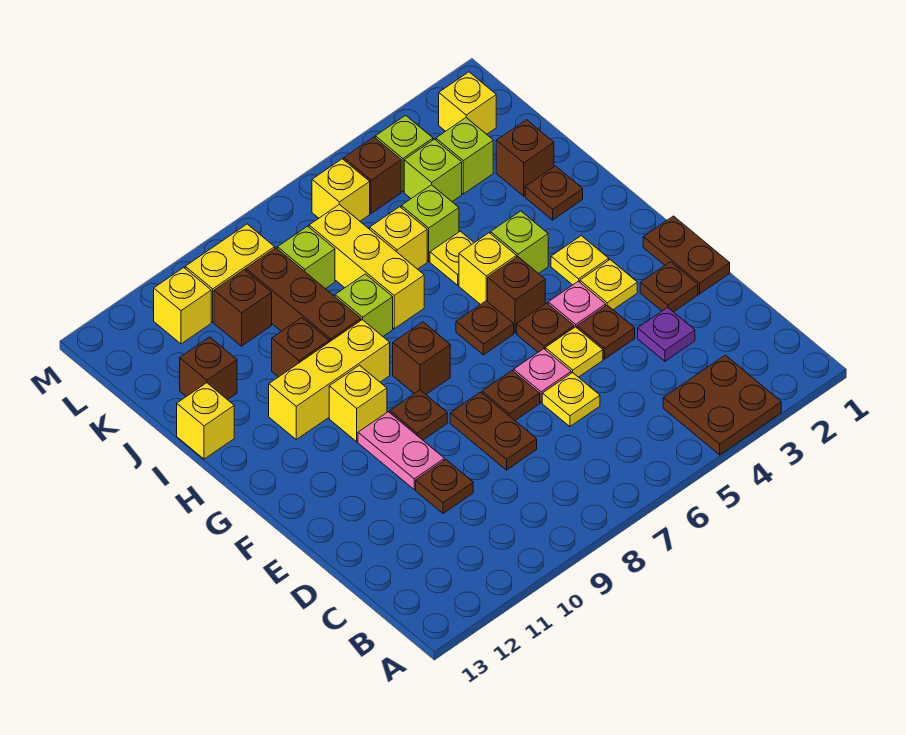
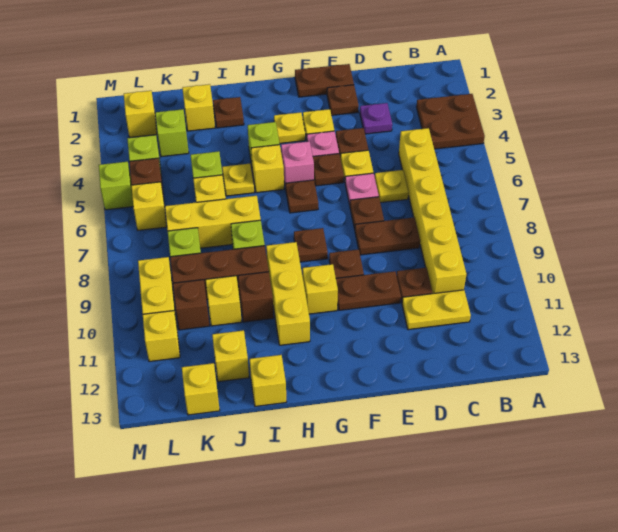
none -> yellow brick C5:C10 level 1
none -> yellow plate C11:D11 level 1
pink plate E10:F10 level 1 -> brown plate E10:F10 level 1
brown brick G5 level 1 -> pink brick G5 level 1
brown brick G8 level 1 -> brown plate G8 level 1
brown brick J2 level 1 -> yellow brick J2 level 1
none -> yellow brick J10 level 1
brown brick J12 level 1 -> yellow brick J12 level 1
lime brick K4 level 1 -> lime brick M5 level 1
none -> yellow brick K13 level 1

